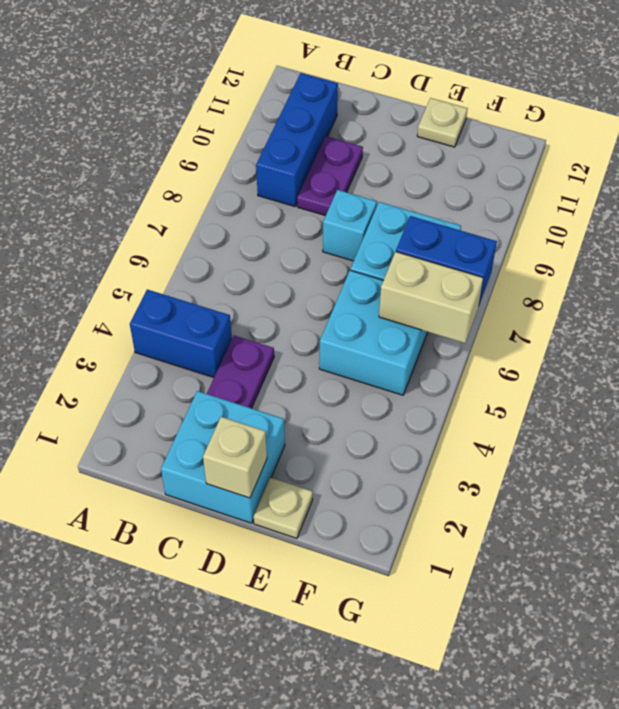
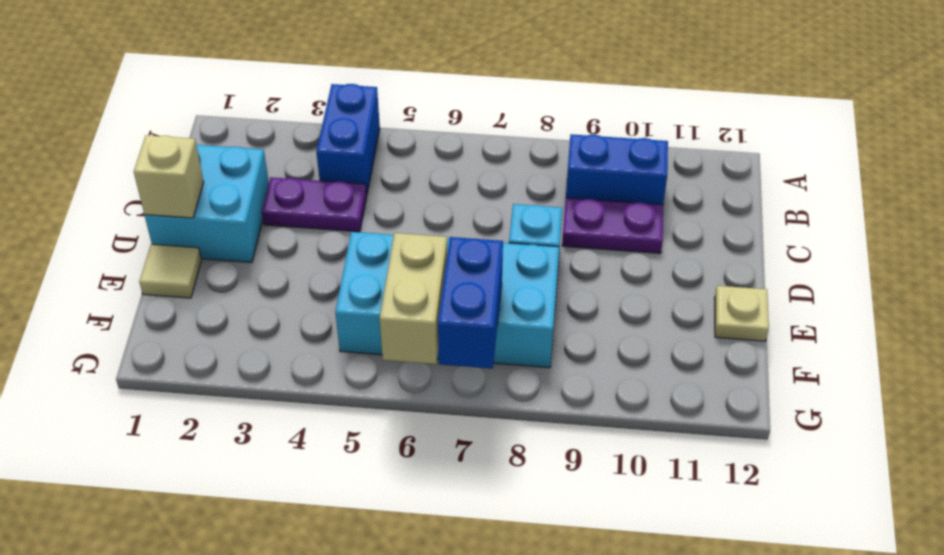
blue brick B9:B11 level 1 -> blue brick B9:B10 level 1
tan plate E1 level 1 -> tan tile E1 level 1

